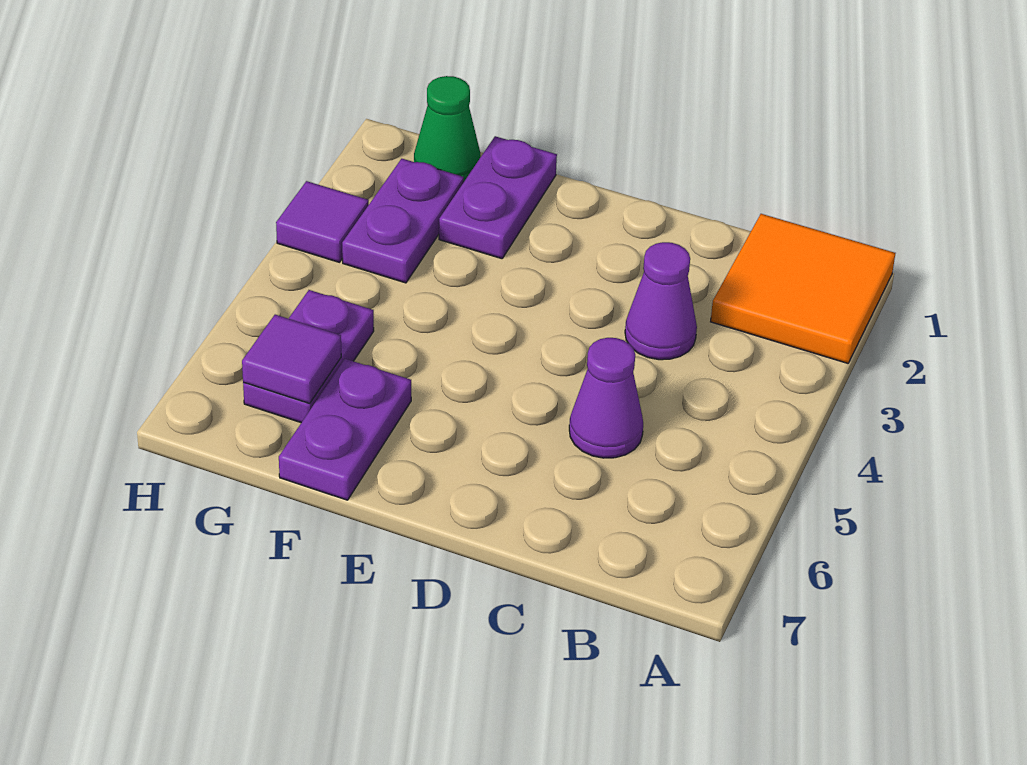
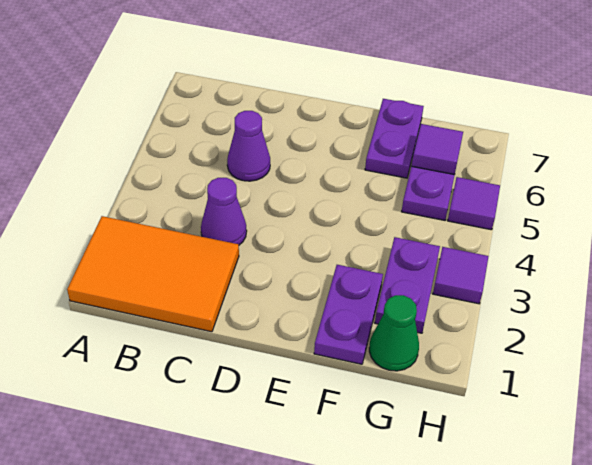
orange tile A1:B2 level 1 -> orange tile A1:C2 level 1
none -> purple tile H5 level 1

